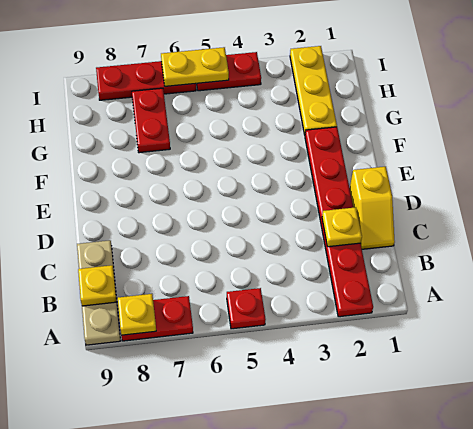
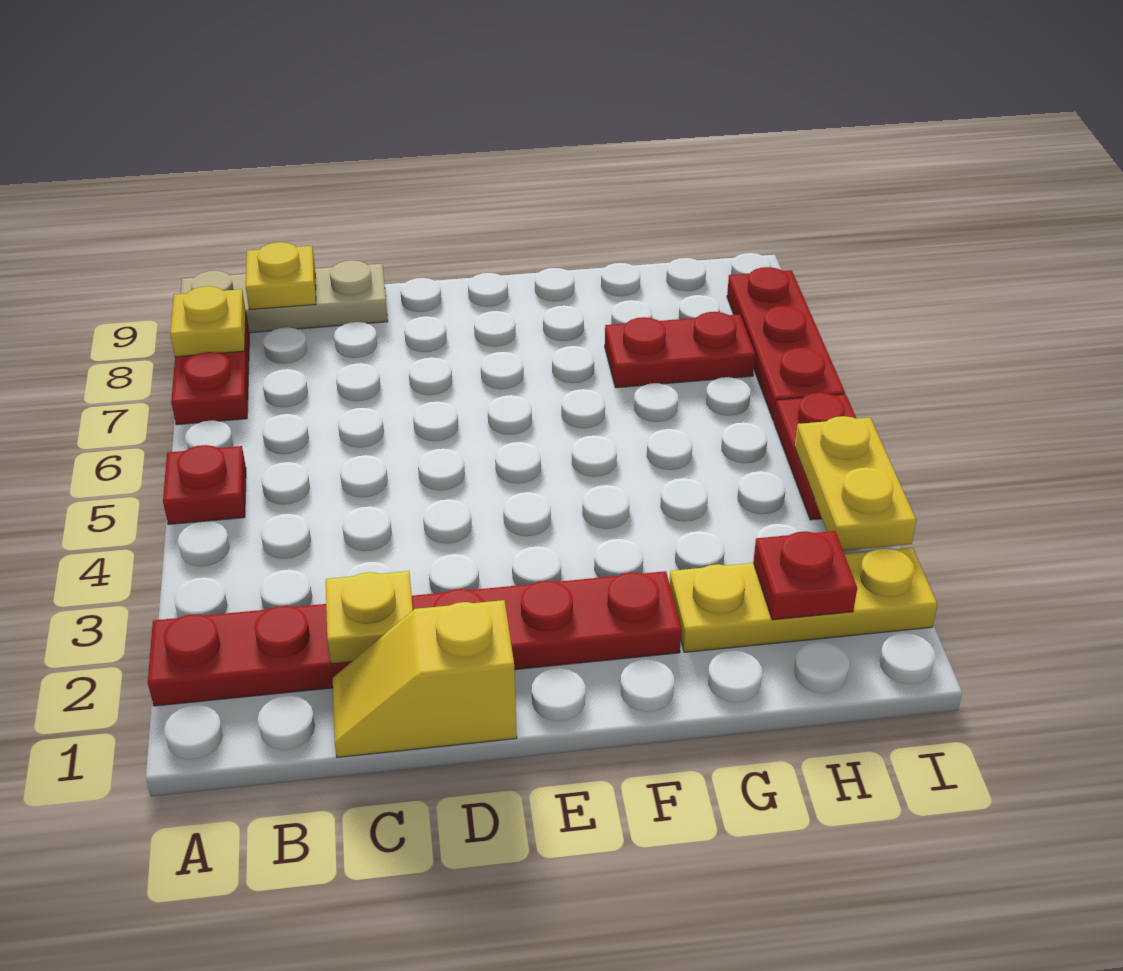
none -> red plate H2 level 2
yellow plate I5:I6 level 2 -> yellow plate I3:I4 level 2

